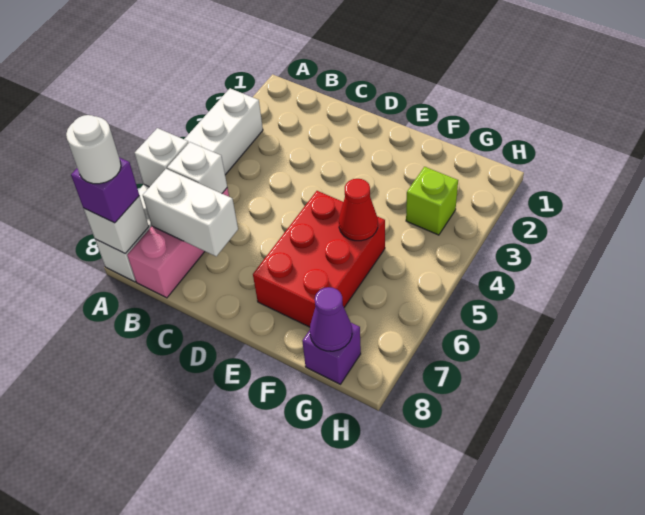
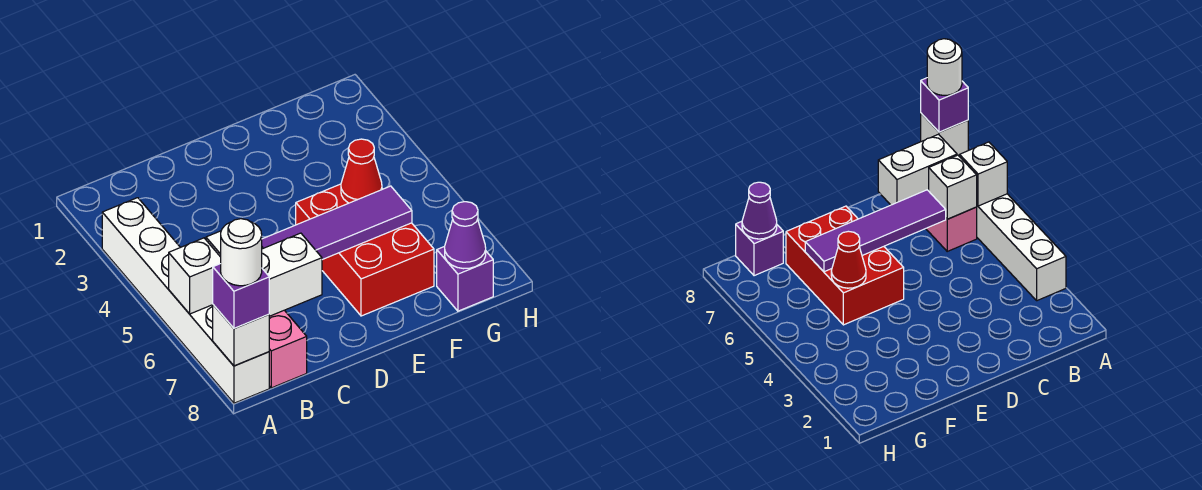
none -> purple tile C6:F6 level 2
lime brick G3 level 1 -> none

